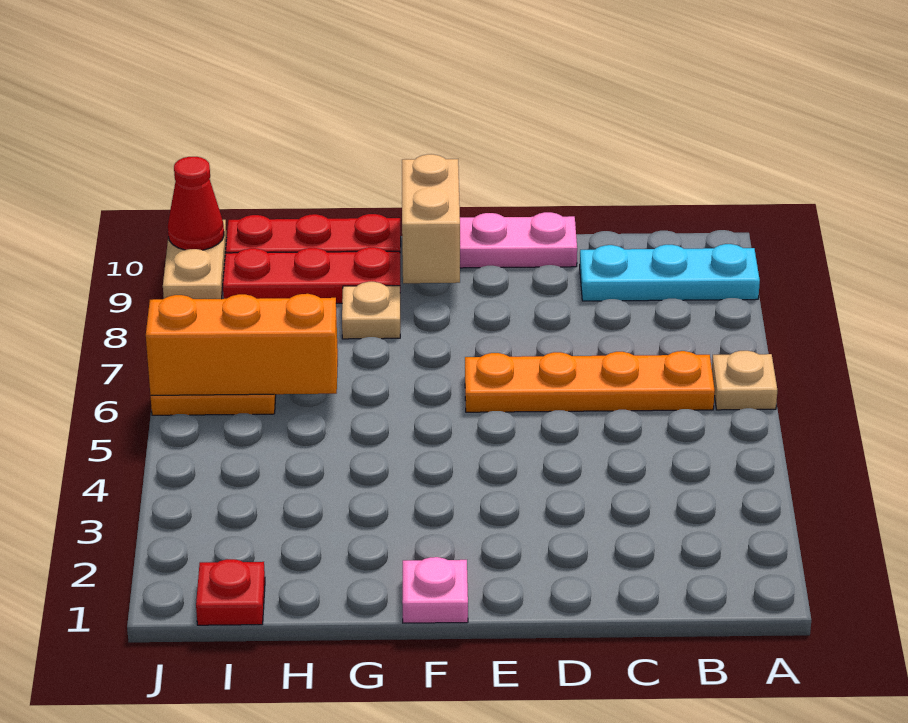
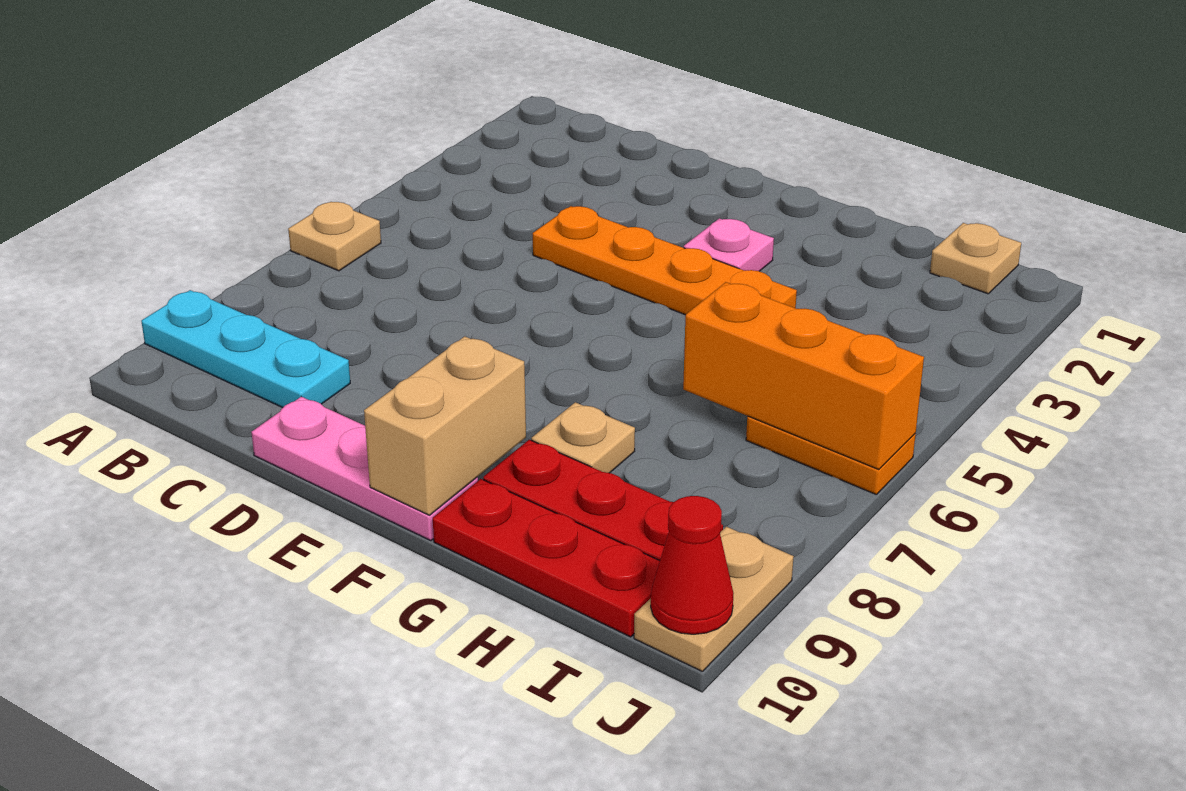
orange plate B6:E6 level 1 -> orange plate D4:G4 level 1
pink plate F1 level 1 -> pink plate F3 level 1
red plate I1 level 1 -> tan plate I1 level 1

